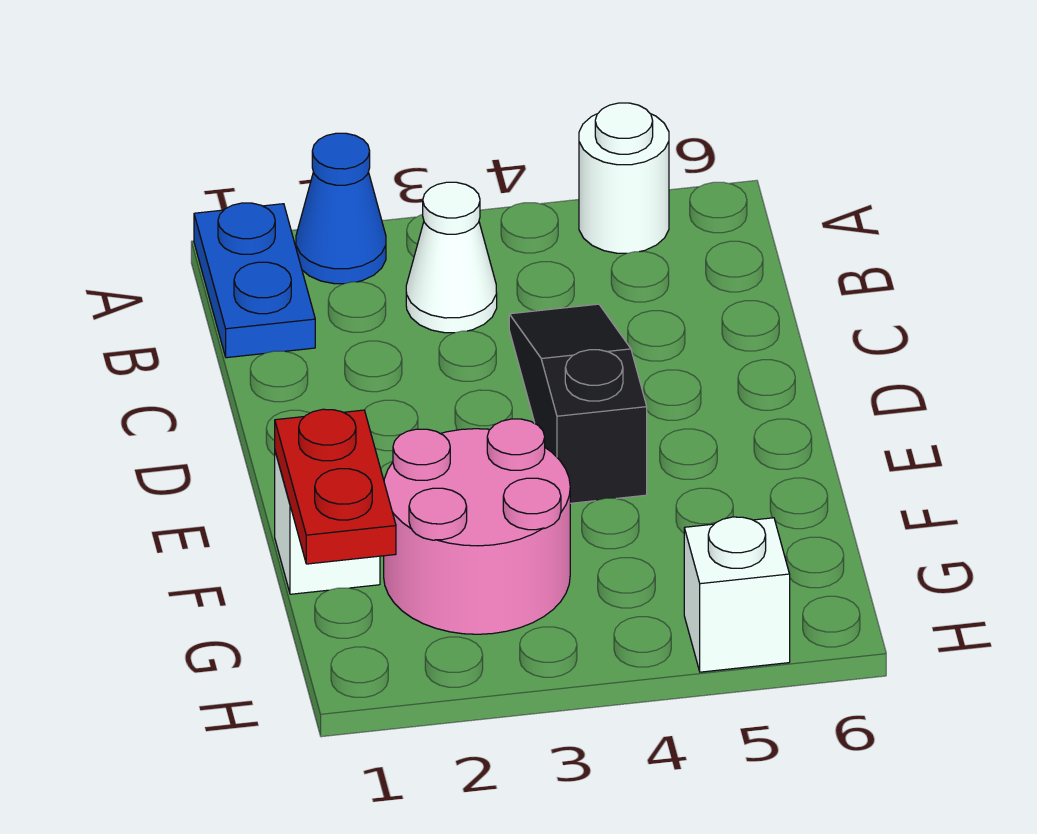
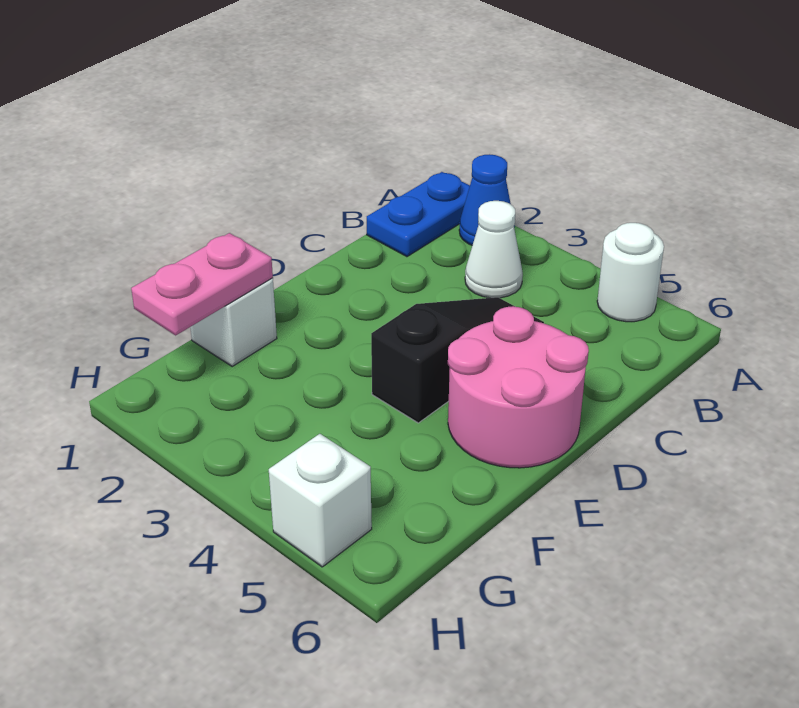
red plate F1:G1 level 2 -> pink plate F1:G1 level 2
pink round brick F2:G3 level 1 -> pink round brick D5:E6 level 1

